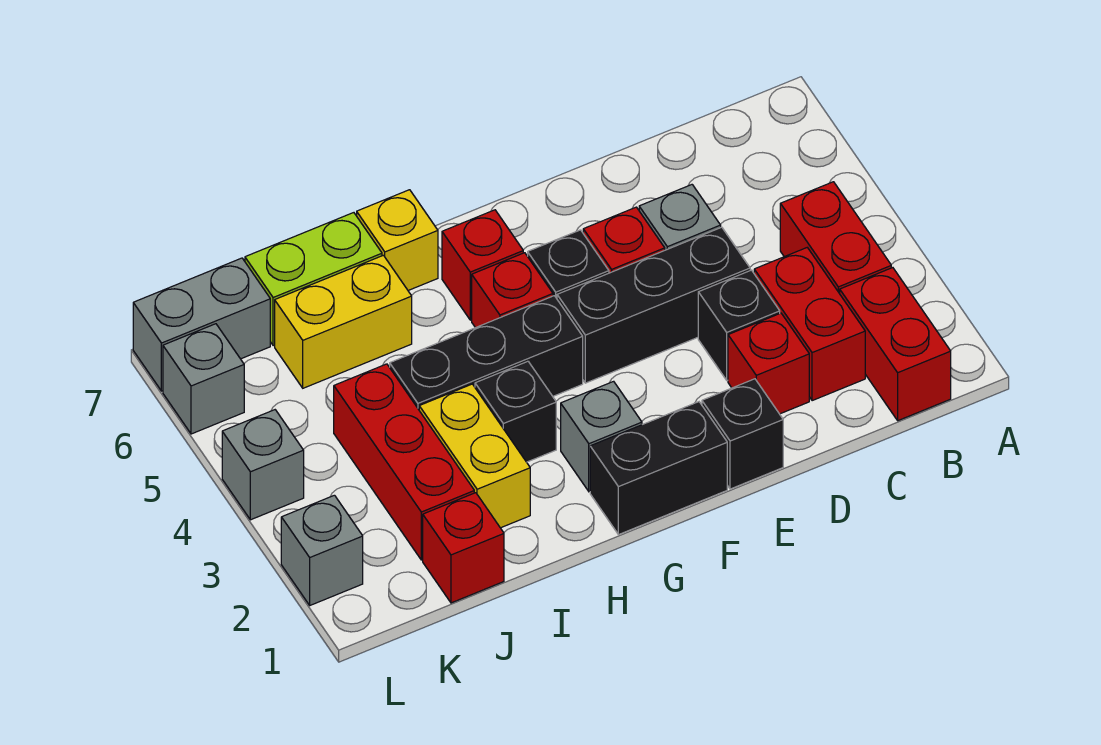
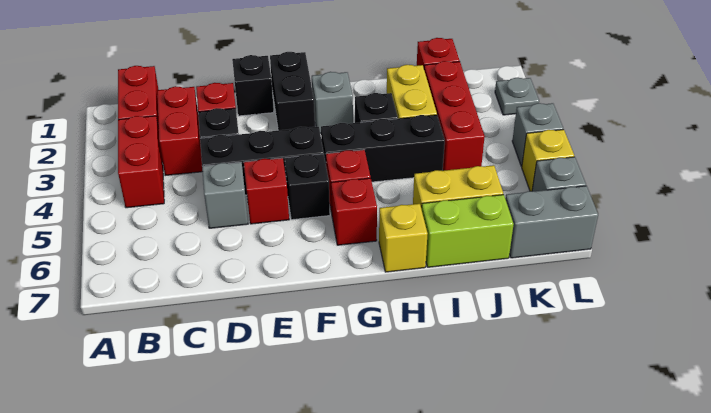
black brick F1:G1 level 1 -> black brick F1:F2 level 1
grey brick L2 level 1 -> grey plate L2 level 1
none -> yellow brick L5 level 1

